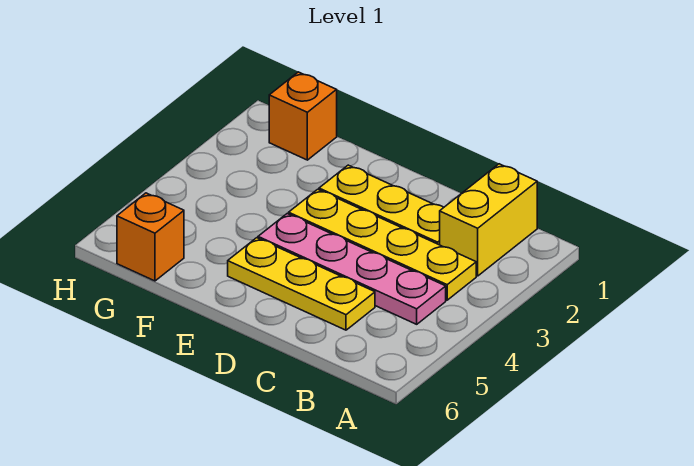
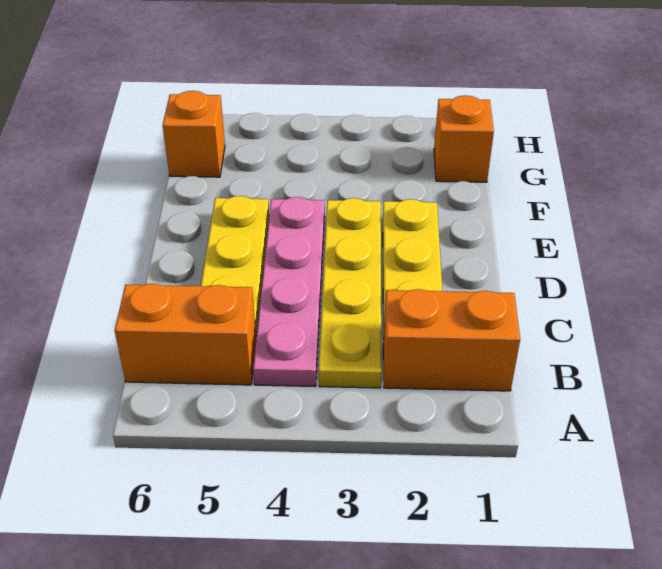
yellow brick B1:B2 level 1 -> orange brick B1:B2 level 1
none -> orange brick B5:B6 level 1

